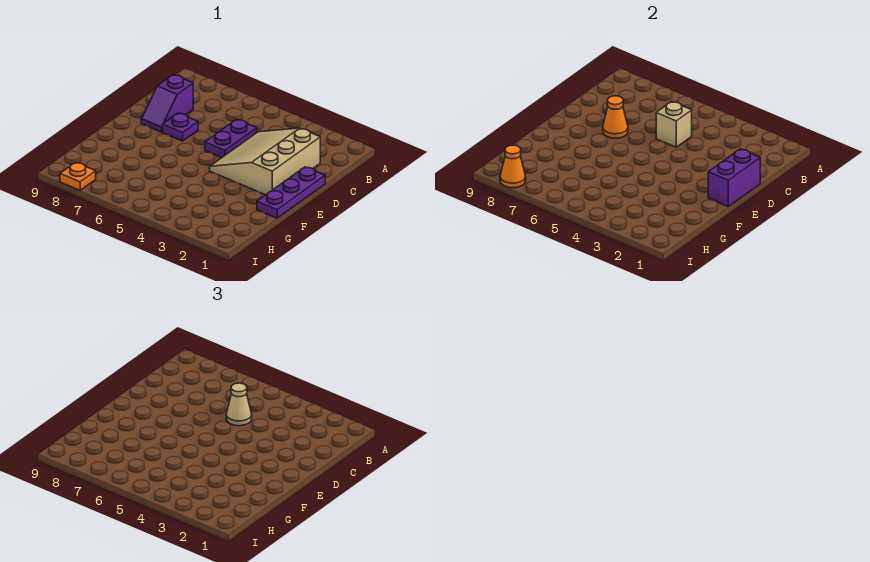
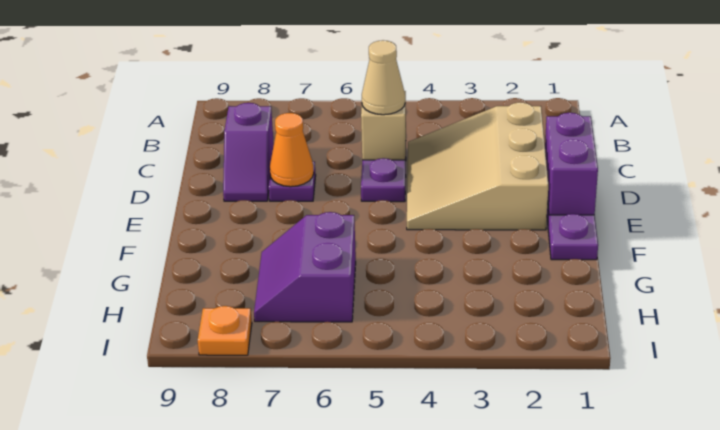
none -> purple slope G6:H7 level 1 top 6
orange cone I8 level 2 -> none

